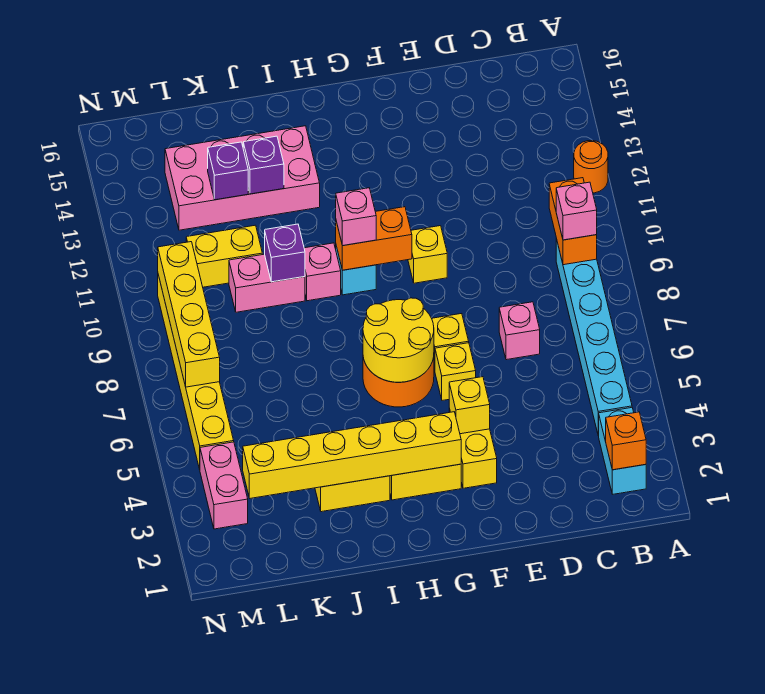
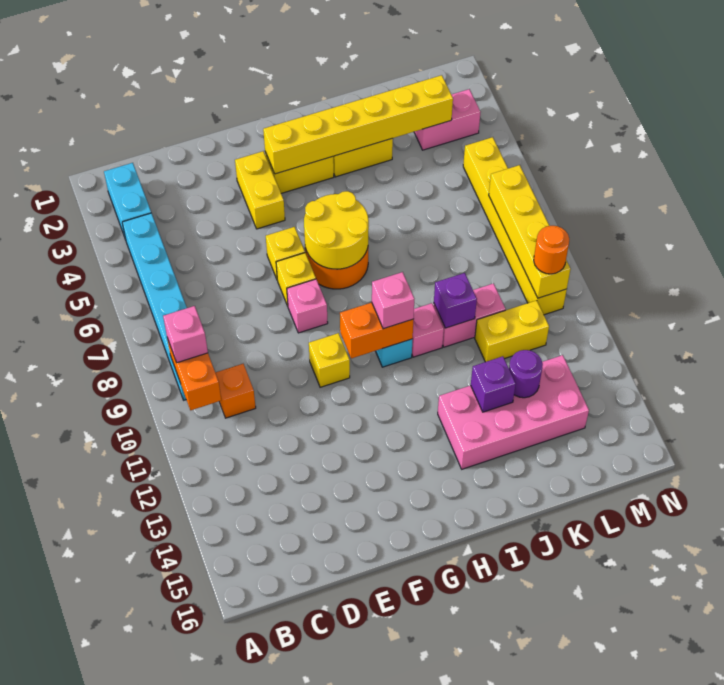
orange round brick A12 level 1 -> orange round brick M10 level 3
orange brick B2 level 2 -> orange brick C10 level 1
pink brick D7 level 1 -> pink brick F8 level 1
yellow brick F4 level 2 -> none
purple brick K13 level 2 -> purple round brick K13 level 2
pink brick M3:M4 level 1 -> pink brick L3:M3 level 1

